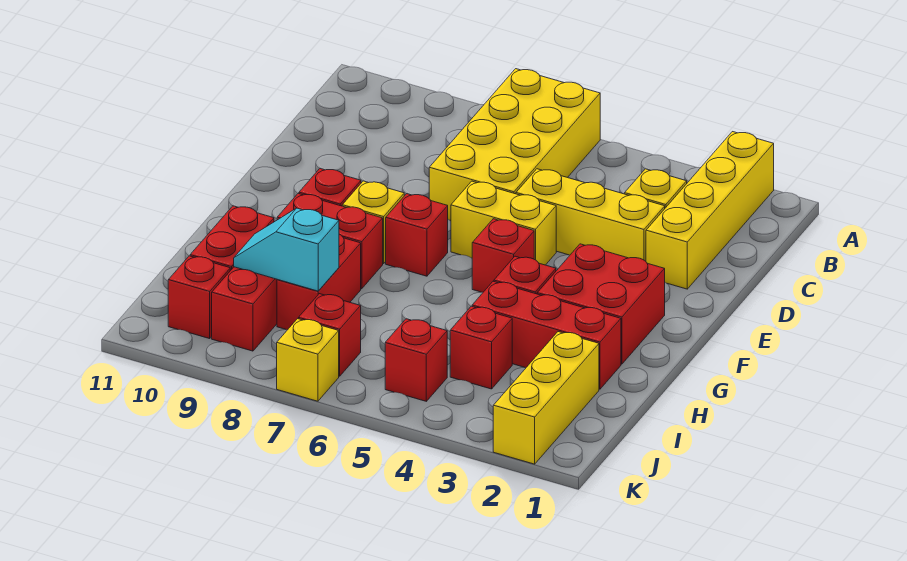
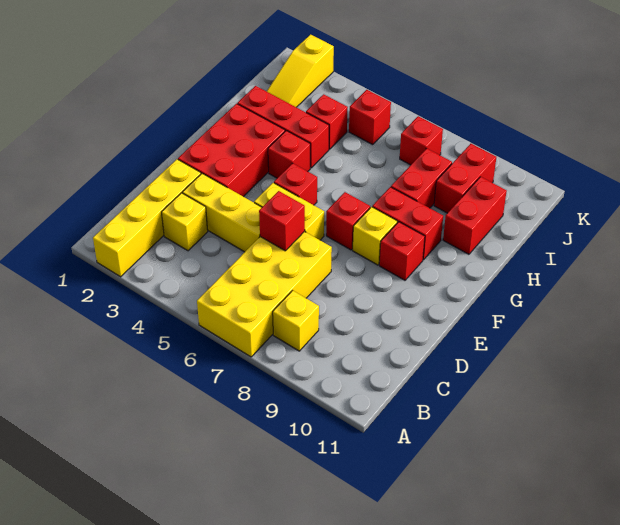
red brick F2:G3 level 1 -> red brick E2:G3 level 1
yellow brick I2:K2 level 1 -> yellow slope I2:K2 level 1 top K
cyan slope I8:I9 level 2 top 8 -> none
red brick J10 level 1 -> red brick D6 level 2
yellow brick K7 level 1 -> yellow brick B8 level 1

